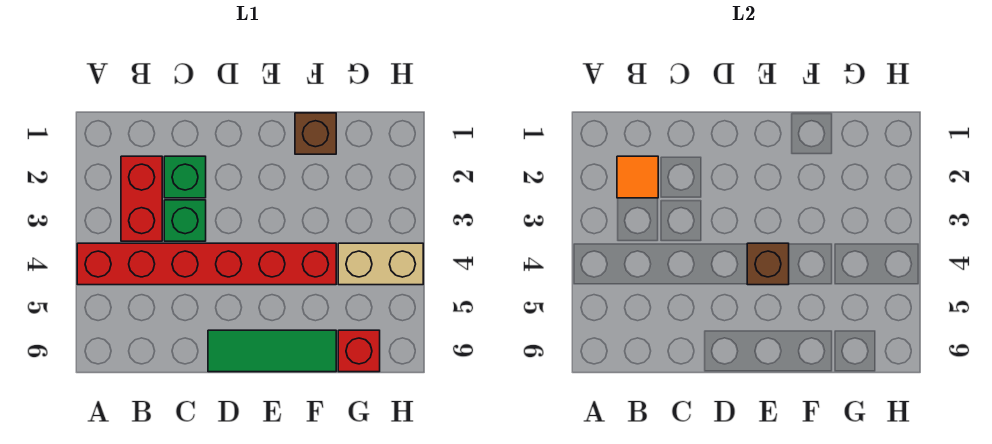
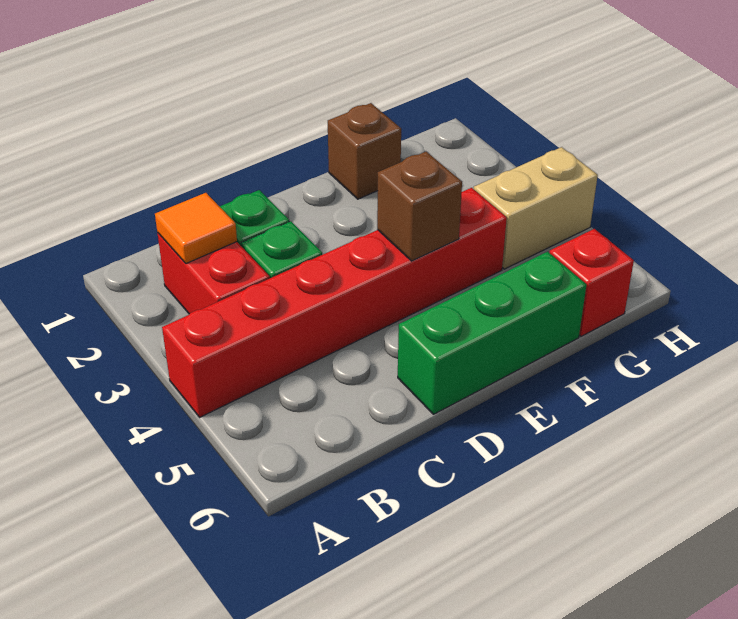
green tile D6:F6 level 1 -> green brick D6:F6 level 1

